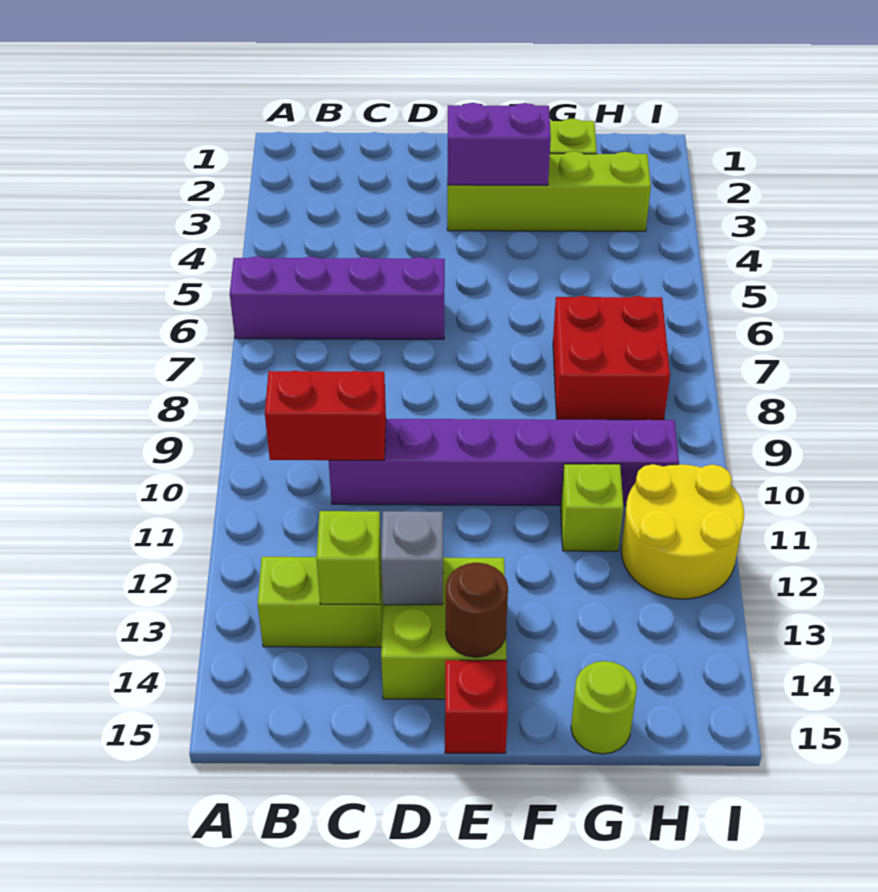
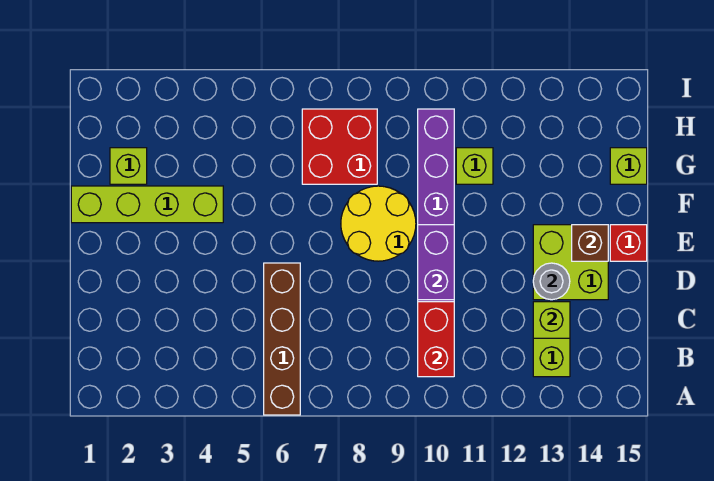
purple brick A6:D6 level 1 -> brown brick A6:D6 level 1
grey brick D13 level 2 -> grey round brick D13 level 2
lime brick E3:H3 level 1 -> lime brick F1:F4 level 1
purple brick E3:F3 level 2 -> purple brick D10:E10 level 2
brown round brick E14 level 2 -> brown brick E14 level 2
lime round brick G15 level 1 -> lime brick G15 level 1
yellow round brick H11:I12 level 1 -> yellow round brick E8:F9 level 1

